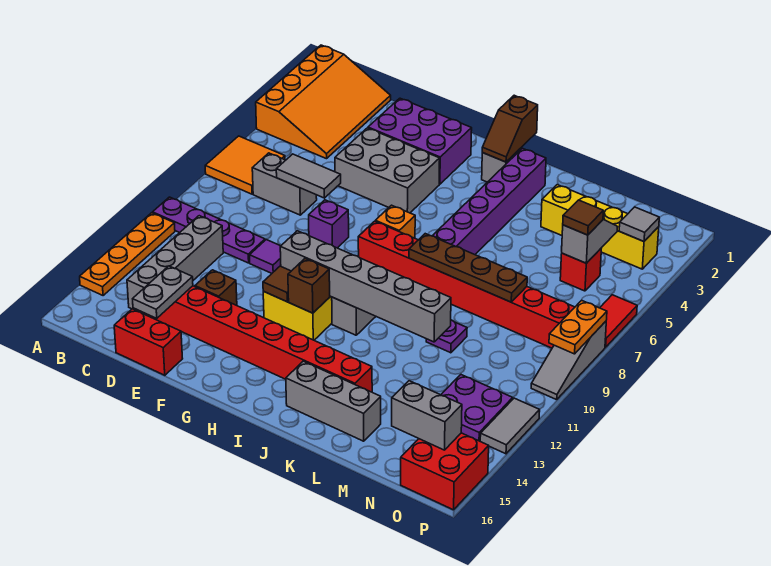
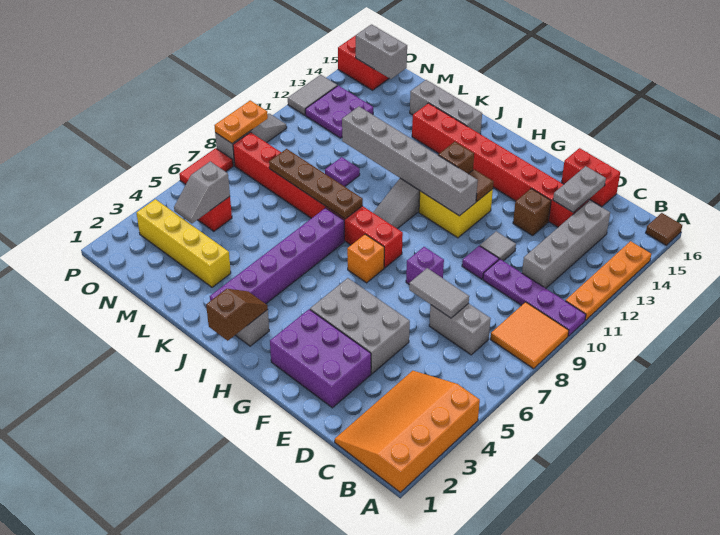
orange tile A6:B7 level 1 -> orange tile A8:B9 level 1
brown tile N5 level 3 -> brown tile A16 level 1
grey tile O3 level 2 -> grey tile E11 level 1

